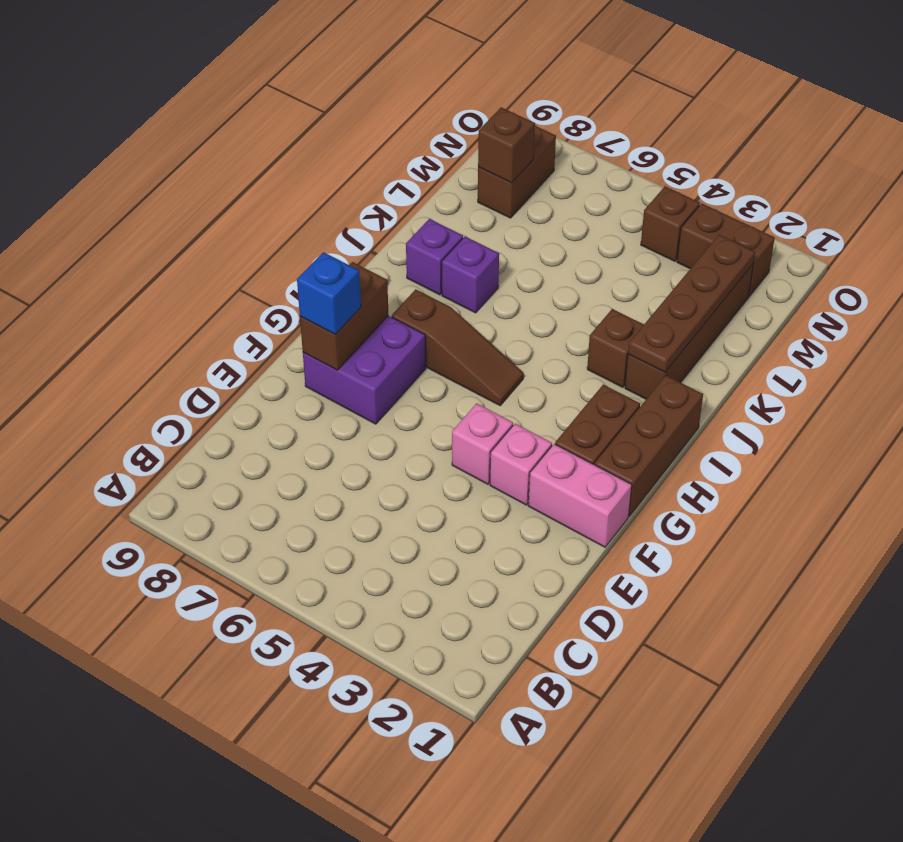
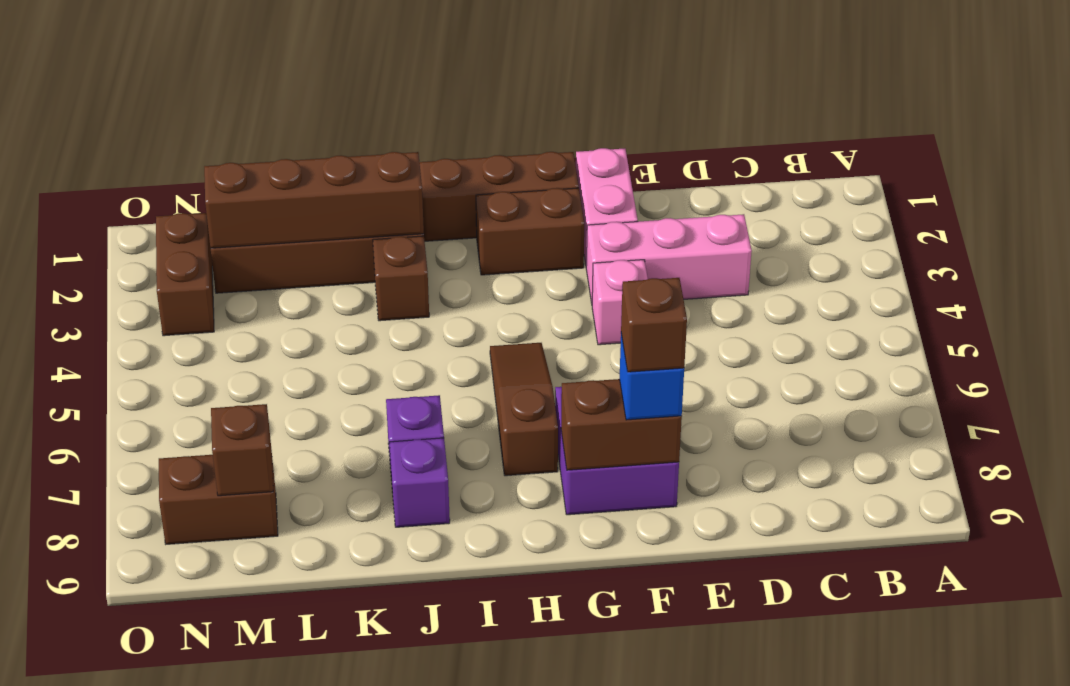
pink brick F3 level 1 -> pink brick D3:F3 level 1
brown plate J2:M2 level 2 -> brown brick J2:M2 level 2
brown brick N4 level 1 -> brown brick F8 level 4

